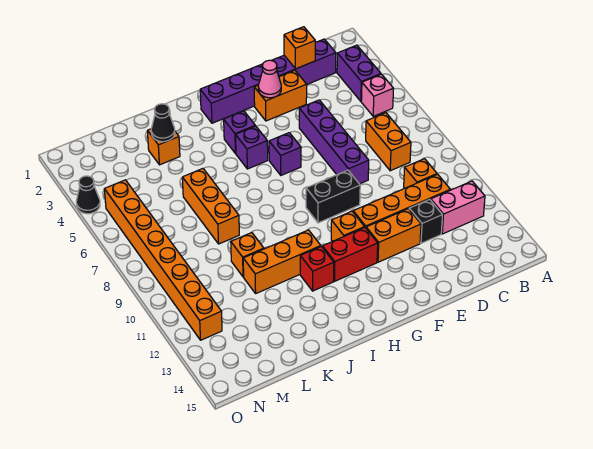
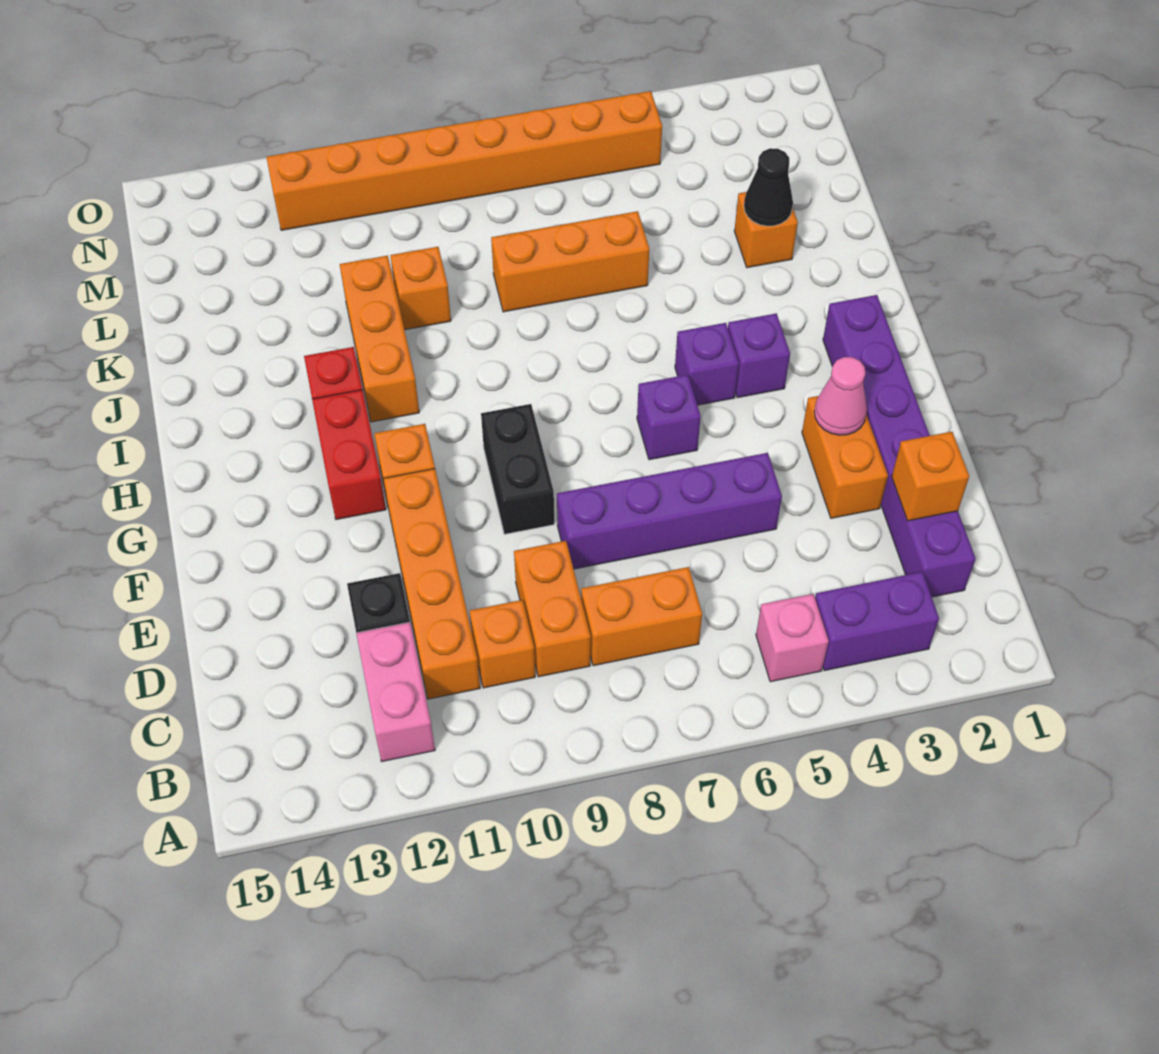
orange brick E12:F12 level 1 -> orange brick C9:D9 level 1
black cone O4 level 1 -> none

